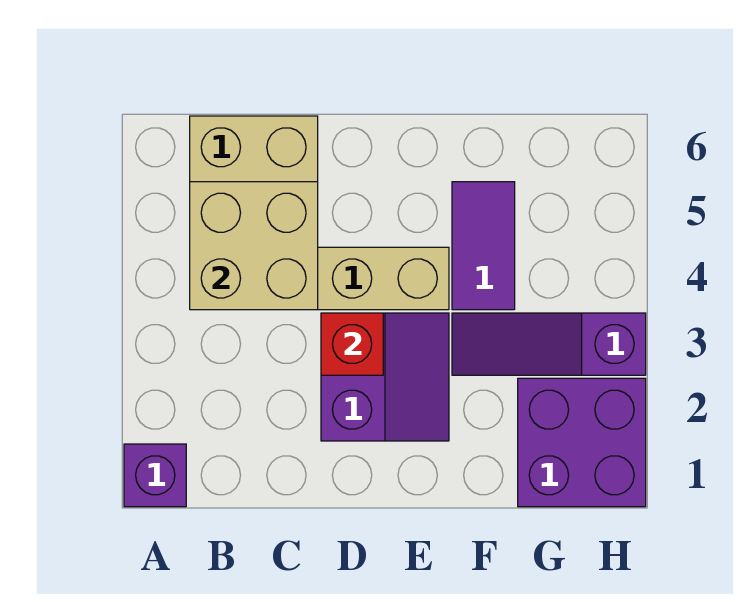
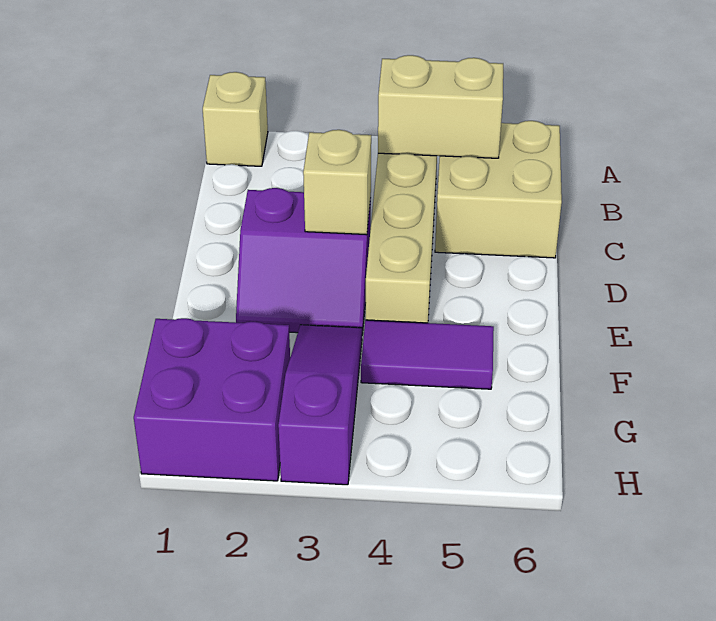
purple brick A1 level 1 -> tan brick A1 level 1
tan brick B4:C5 level 2 -> tan brick B4:B5 level 2
red brick D3 level 2 -> tan brick D3 level 2

